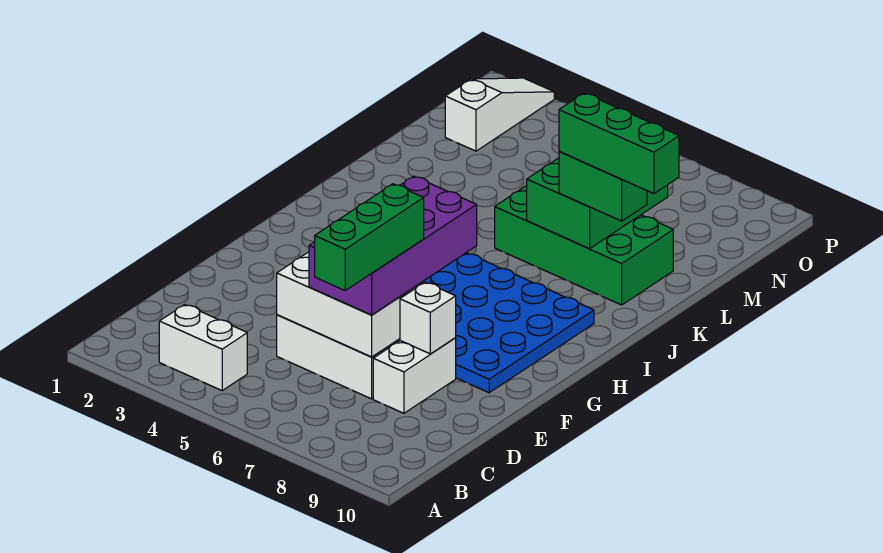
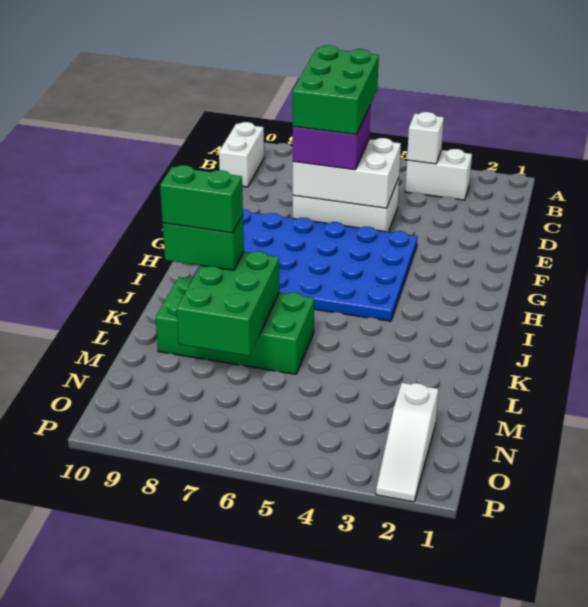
green brick C7:E7 level 4 -> green brick C6:E7 level 4
purple brick D6:G7 level 3 -> purple brick D6:E7 level 3
white brick D8:E8 level 1 -> white brick B10:C10 level 1
white brick E8 level 2 -> white brick B4 level 2
green brick K8:K10 level 4 -> green brick K8:K9 level 4

